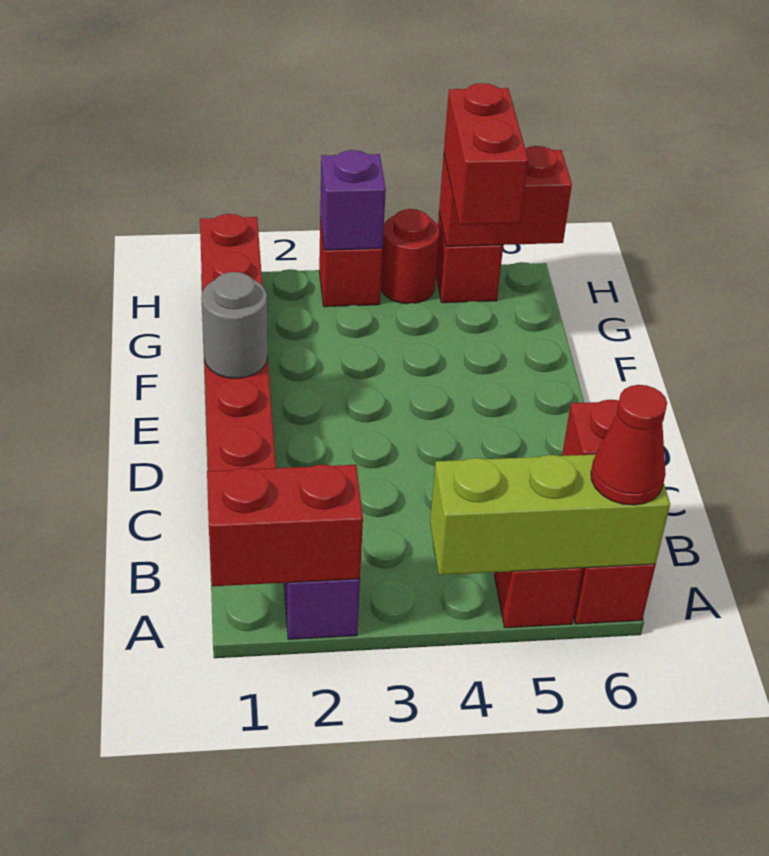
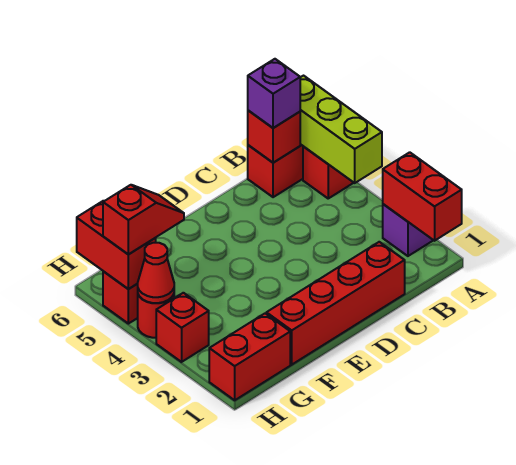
red cone A6 level 3 -> red cone H4 level 2
grey round brick E1 level 2 -> none
red brick G5:H5 level 3 -> red slope G5:H5 level 3 top H
purple brick H3 level 2 -> purple brick B6 level 3

